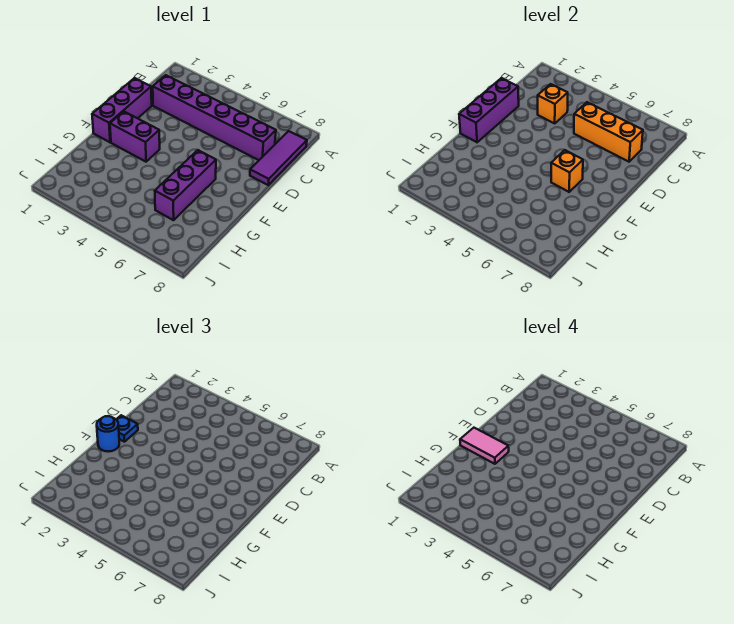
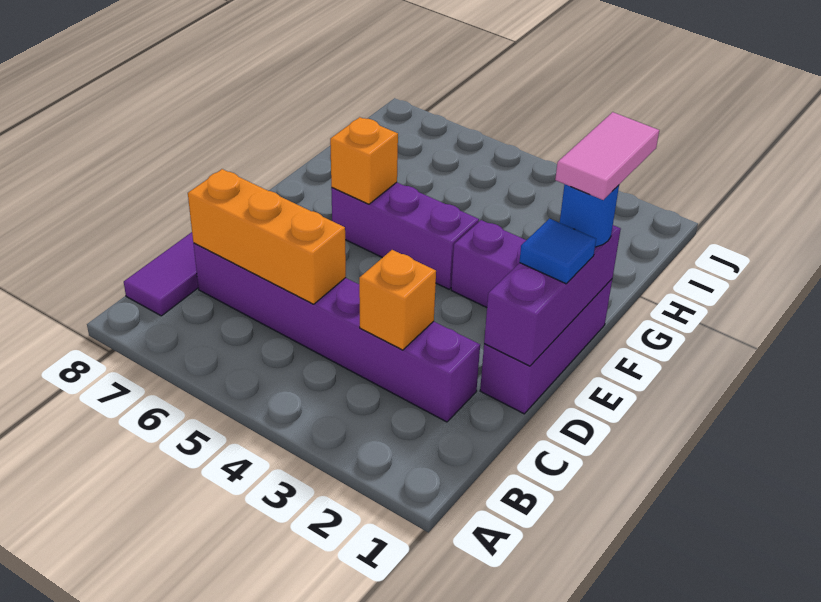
blue plate E1 level 3 -> blue tile E1 level 3
pink tile F1:F2 level 4 -> pink tile F1:G1 level 4
purple brick F6:H6 level 1 -> purple brick F4:F6 level 1

